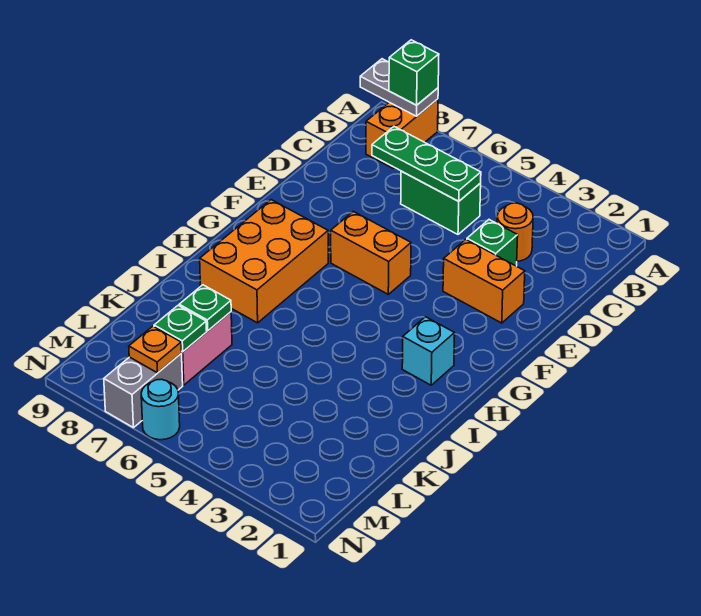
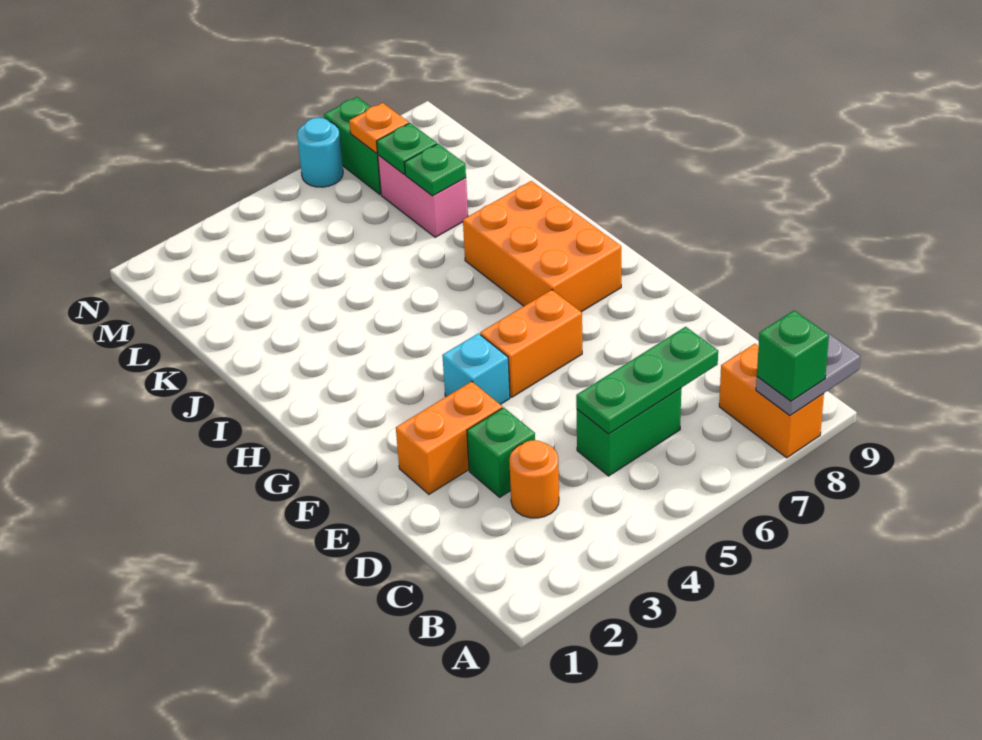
cyan brick H2 level 1 -> cyan brick F4 level 1
grey brick M7:N7 level 1 -> green brick M7:N7 level 1

